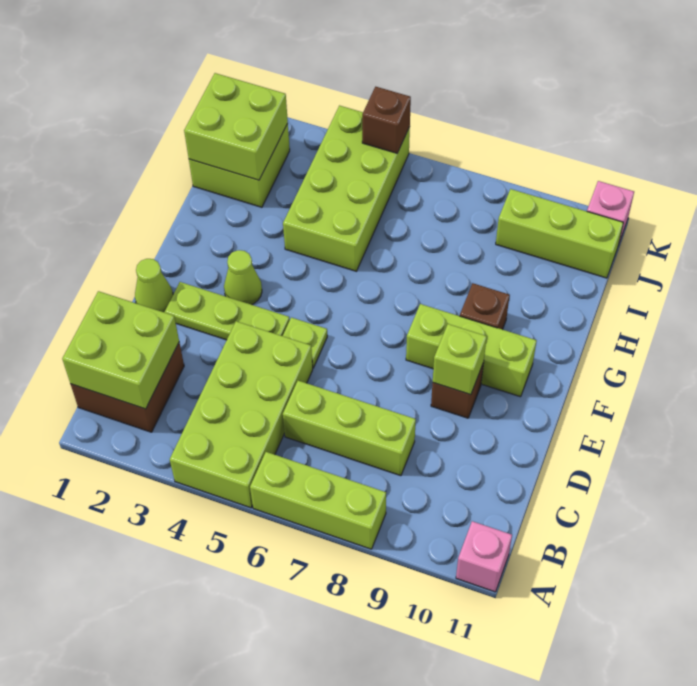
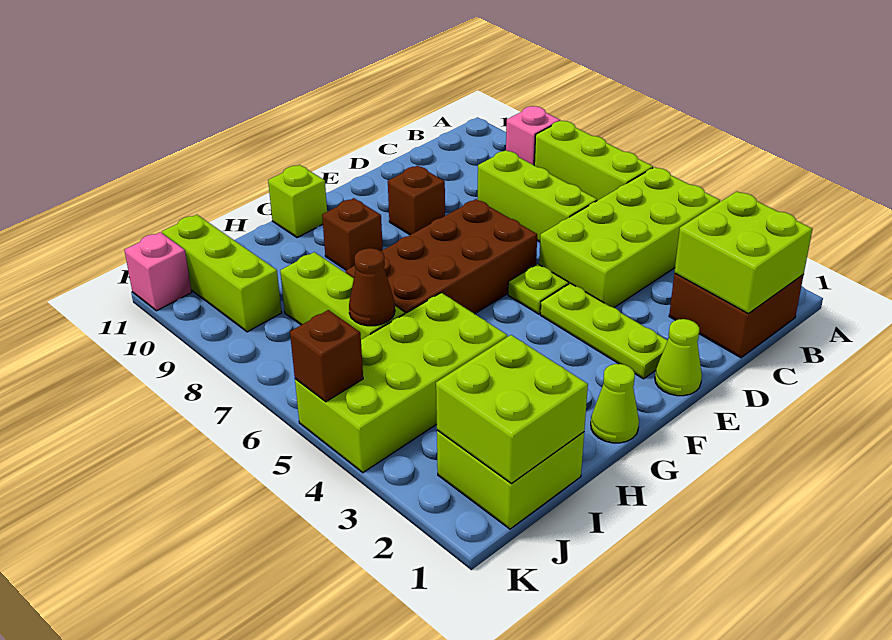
pink brick A11 level 1 -> pink brick A9 level 1
none -> brown brick E6:H7 level 1
lime brick E9 level 2 -> lime brick G11 level 1
lime cone F3 level 1 -> lime cone G1 level 1
lime brick F8:F10 level 1 -> lime brick I6:I8 level 1
none -> brown cone I6 level 2

